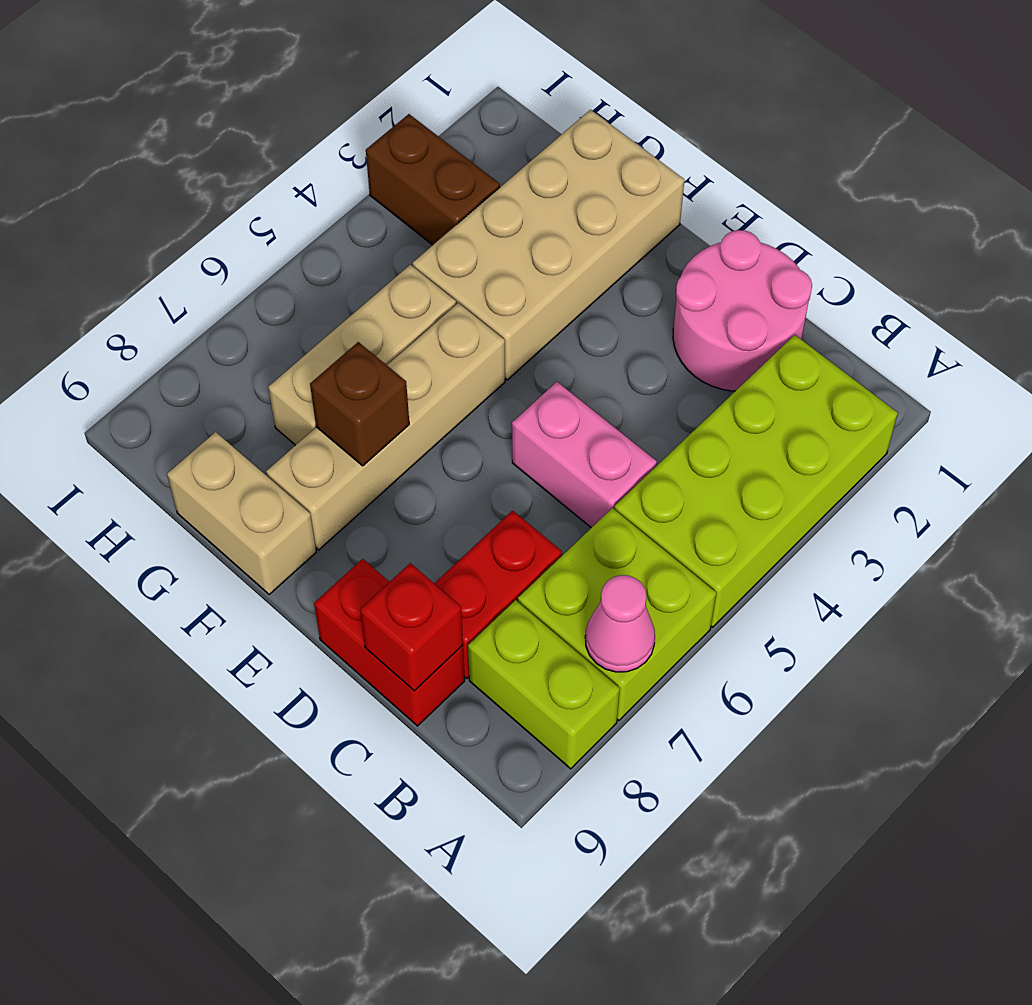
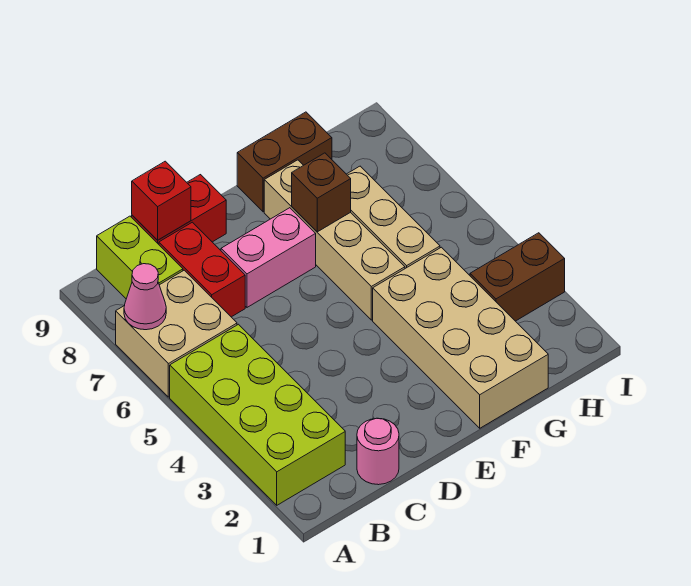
lime brick A6:B7 level 1 -> tan brick A6:B7 level 1
lime brick A8:B8 level 1 -> lime brick B8:B9 level 1
pink round brick C1:D2 level 1 -> pink round brick C1 level 1
pink brick C5:D5 level 1 -> pink brick D7:E7 level 1
tan brick F9:G9 level 1 -> brown brick F9:G9 level 1

